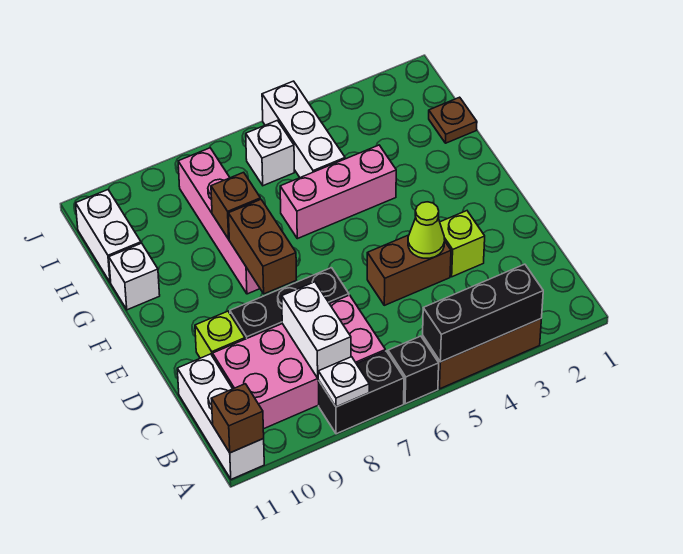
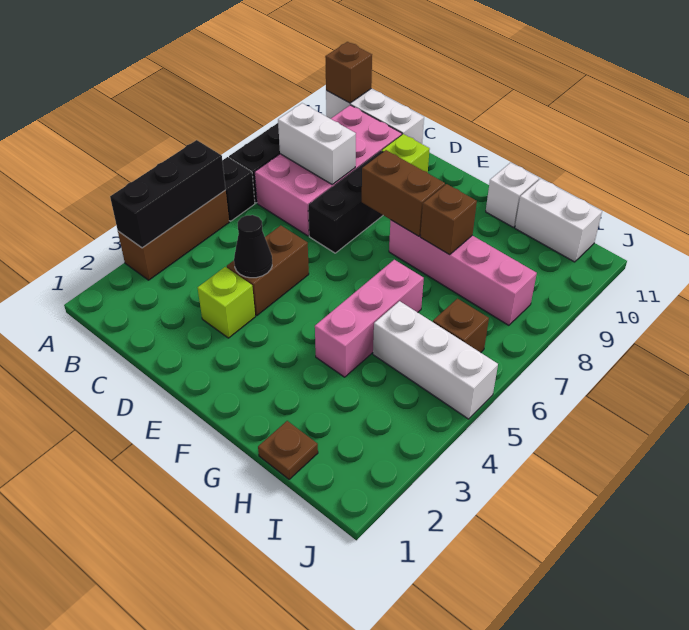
white plate A8 level 2 -> none
lime cone D4 level 2 -> black cone D4 level 2
white brick I6 level 1 -> brown brick I6 level 1

